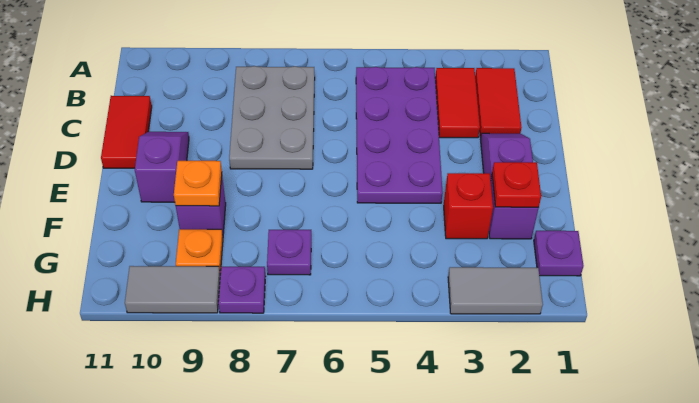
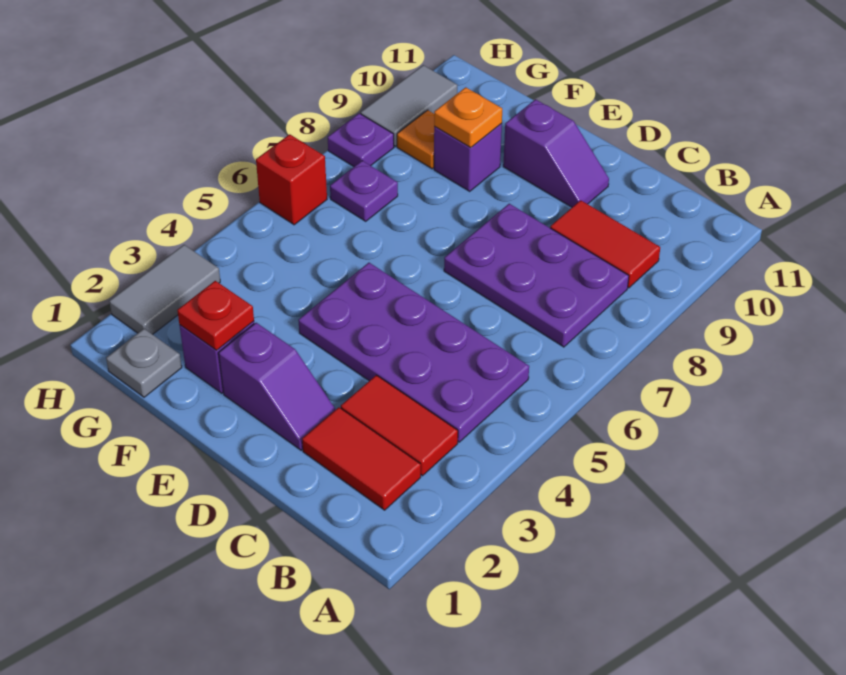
grey plate B7:D8 level 1 -> purple plate B7:D8 level 1
red tile C11:D11 level 1 -> red tile B9:C9 level 1
red brick F3 level 1 -> red brick H6 level 1
purple plate G1 level 1 -> grey plate G1 level 1

